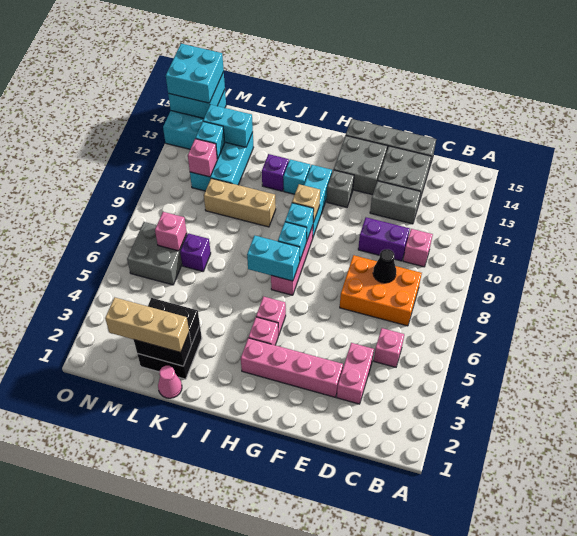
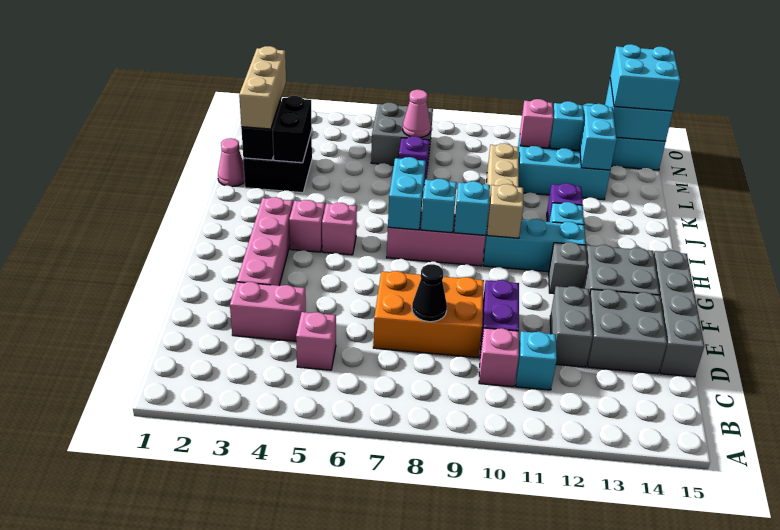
orange brick C7:E8 level 1 -> orange brick D7:E9 level 1
none -> cyan brick C11 level 1
pink brick M7 level 2 -> pink cone M7 level 2

